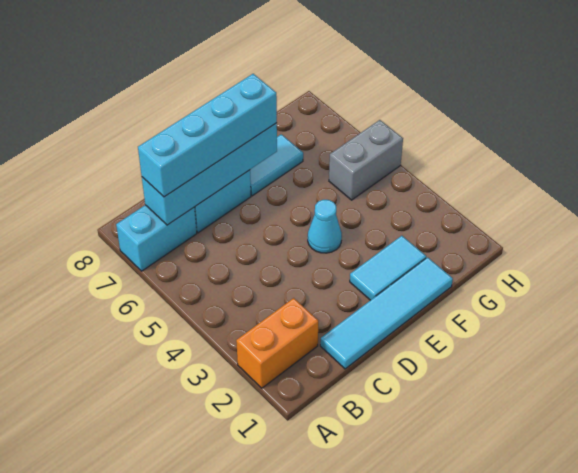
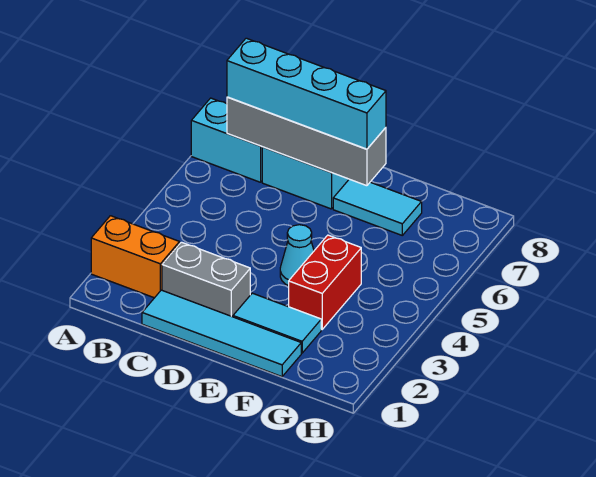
cyan brick B7:E7 level 2 -> grey brick B7:E7 level 2
none -> red brick F3:F4 level 1
grey brick G5:H5 level 1 -> grey brick C2:D2 level 1

